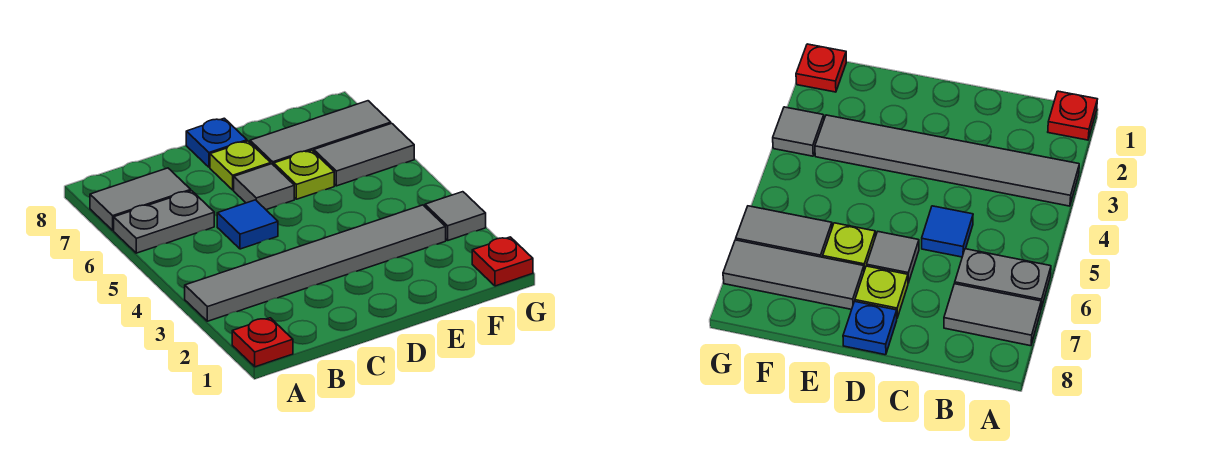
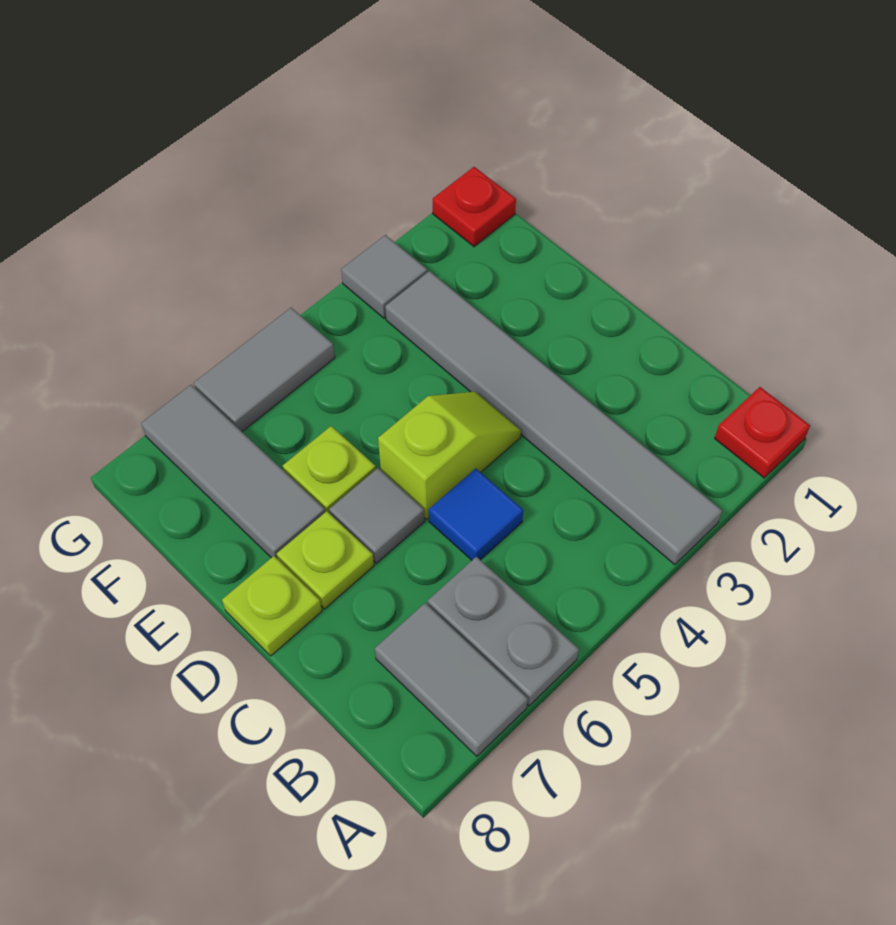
none -> lime slope D4:D5 level 1 top 5
blue plate D8 level 1 -> lime plate D8 level 1
grey tile F6:G6 level 1 -> grey tile G5:G6 level 1

